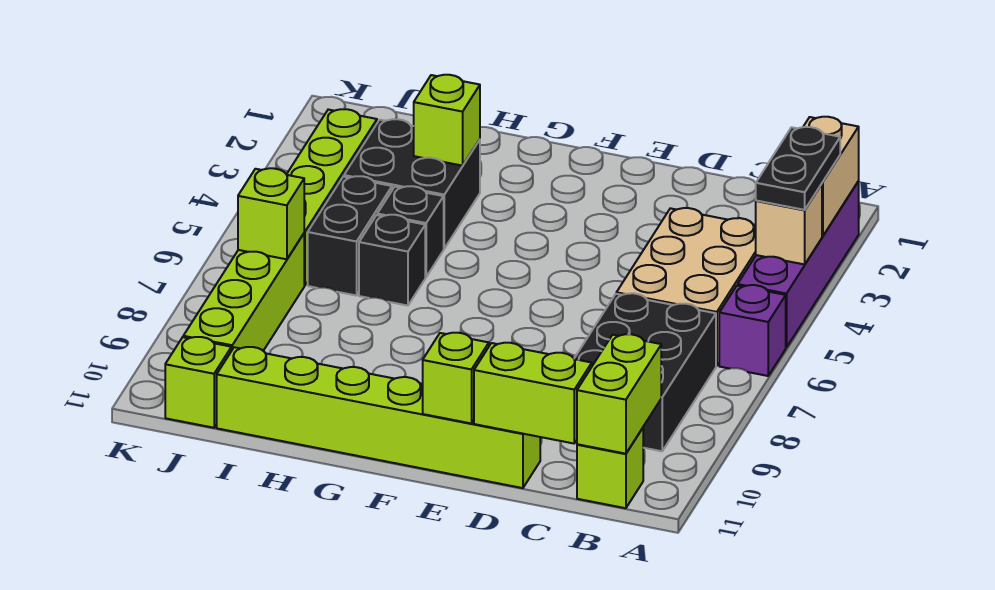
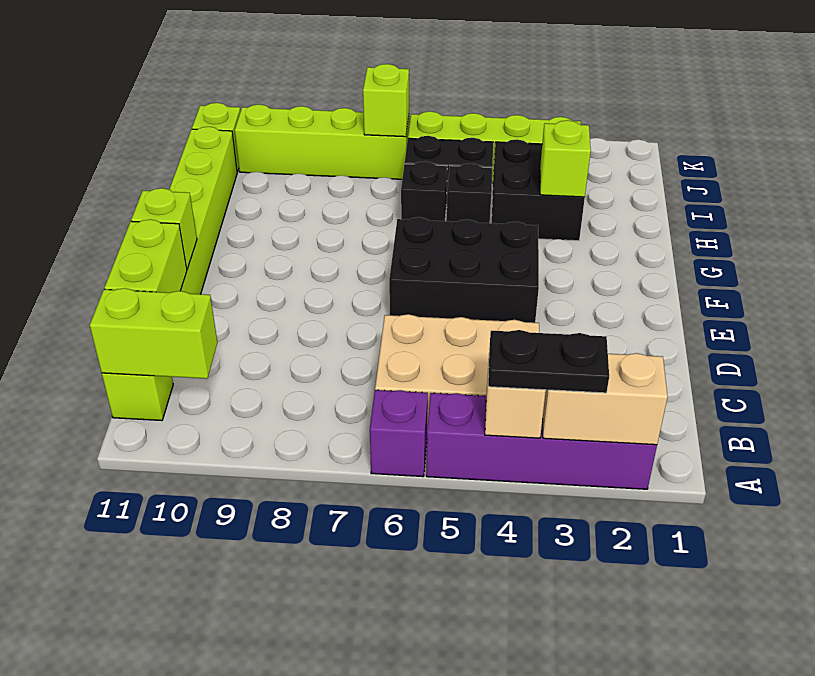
black brick B7:C9 level 1 -> black brick E4:F6 level 1

